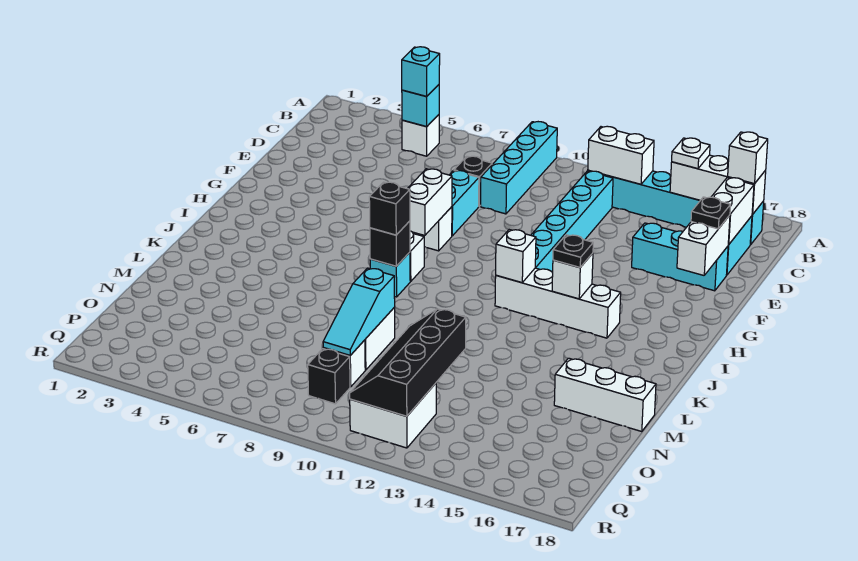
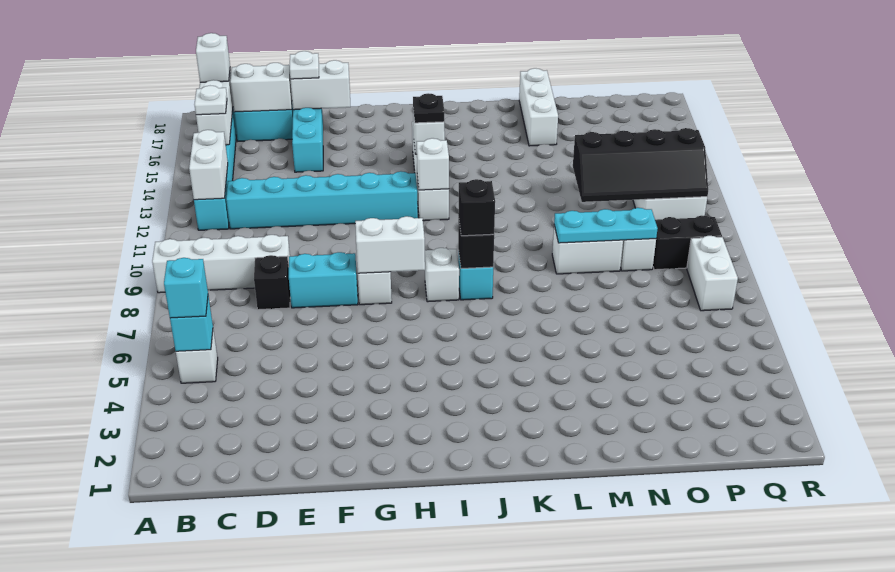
cyan brick A9:D9 level 1 -> white brick A9:D9 level 1
black plate E17 level 3 -> white plate E17 level 3
cyan slope M9:O9 level 2 top M -> cyan plate M9:O9 level 2
black brick P9 level 1 -> black brick P9:Q9 level 1
none -> white brick Q7:Q8 level 1

